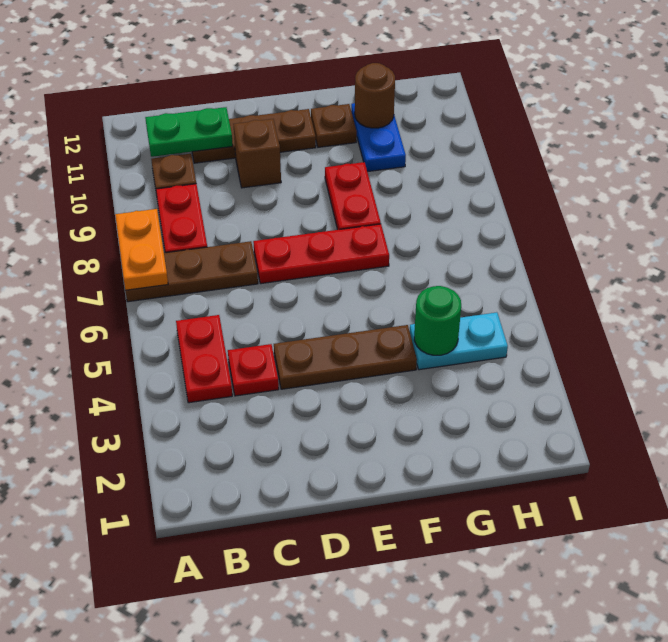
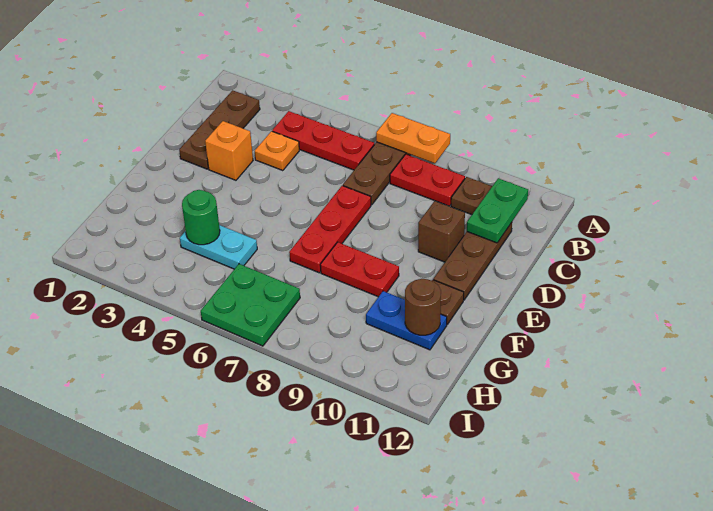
red plate B4:B5 level 1 -> red plate B4:B6 level 1
red plate C4 level 1 -> orange plate C4 level 1
none -> orange brick D3 level 1
brown plate D4:F4 level 1 -> brown plate B2:D2 level 1
cyan plate G4:H4 level 1 -> cyan plate G4:G5 level 1
none -> green plate H6:I7 level 1

